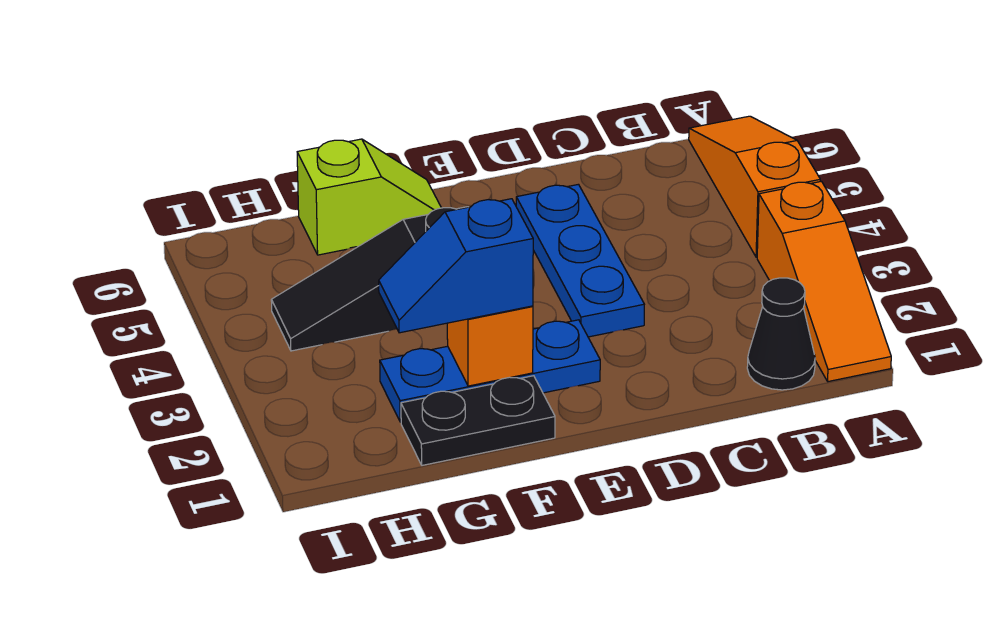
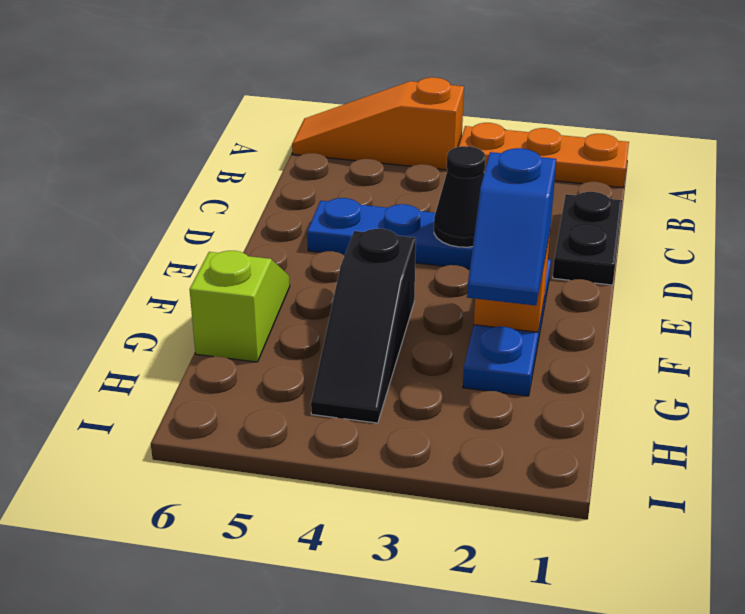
orange slope A1:A3 level 1 top 3 -> orange plate A1:A3 level 1
black cone B1 level 1 -> black cone D3 level 2
black plate F1:G1 level 1 -> black plate C1:D1 level 1

